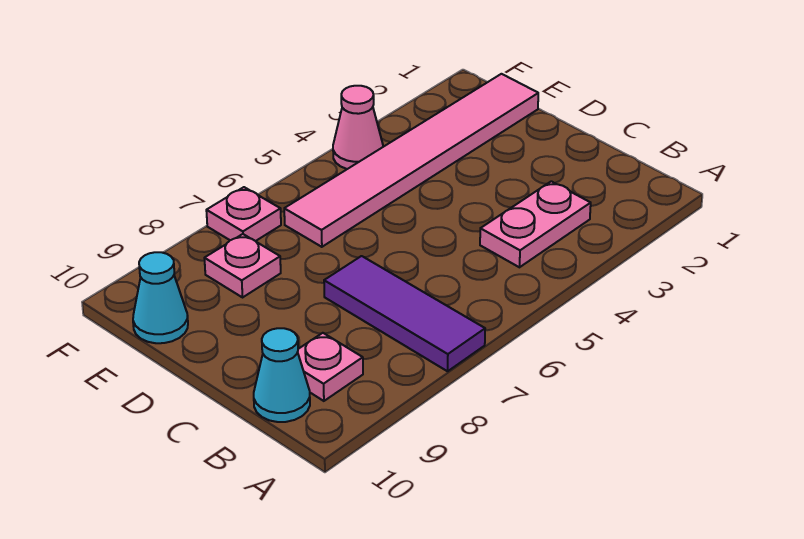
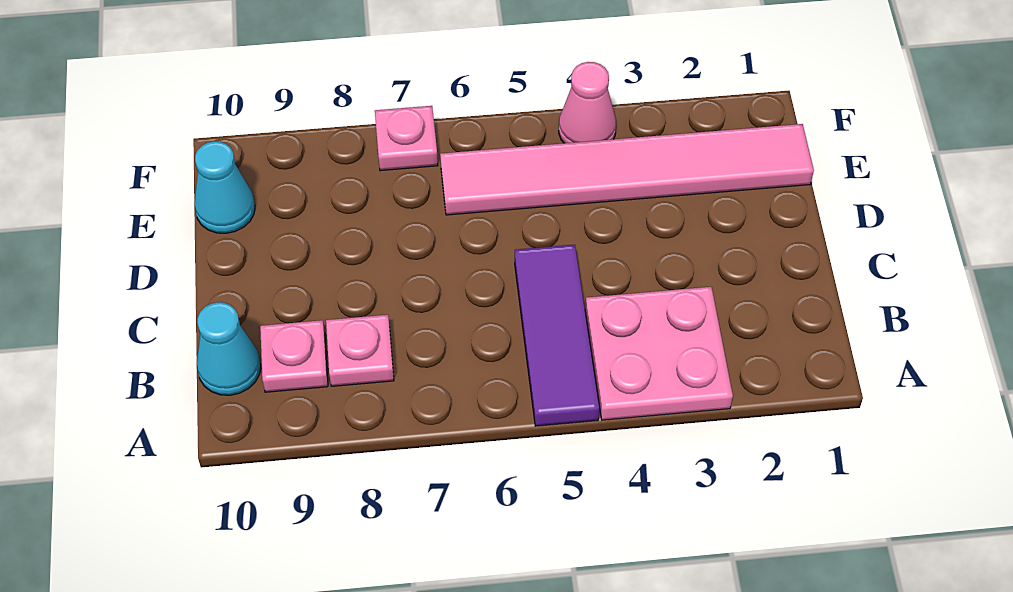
purple tile A7:C7 level 1 -> purple tile A5:C5 level 1
pink plate B3:B4 level 1 -> pink plate A3:B4 level 1
pink plate E8 level 1 -> pink plate B8 level 1

